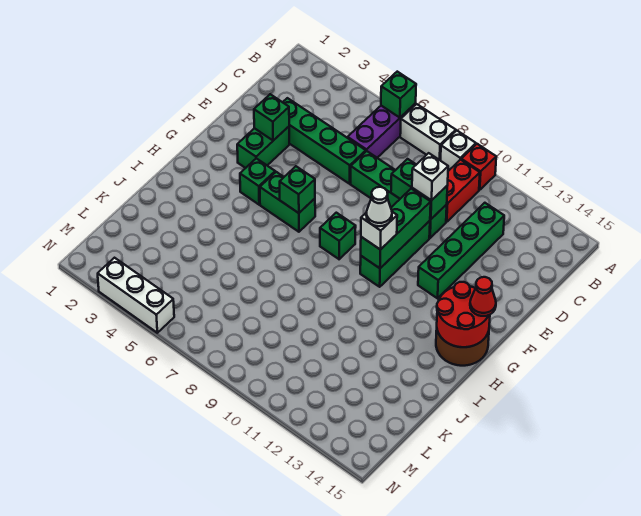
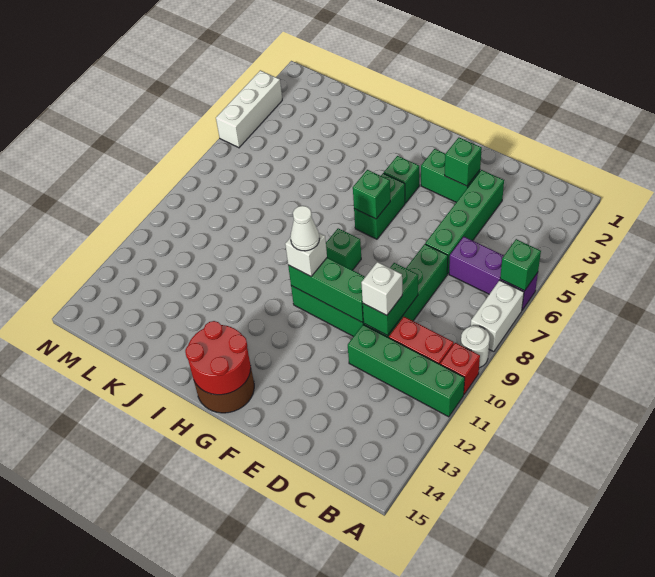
white brick A9 level 1 -> white round brick A9 level 1
green brick C12:F12 level 1 -> green brick A11:D11 level 1
red cone G15 level 3 -> none

